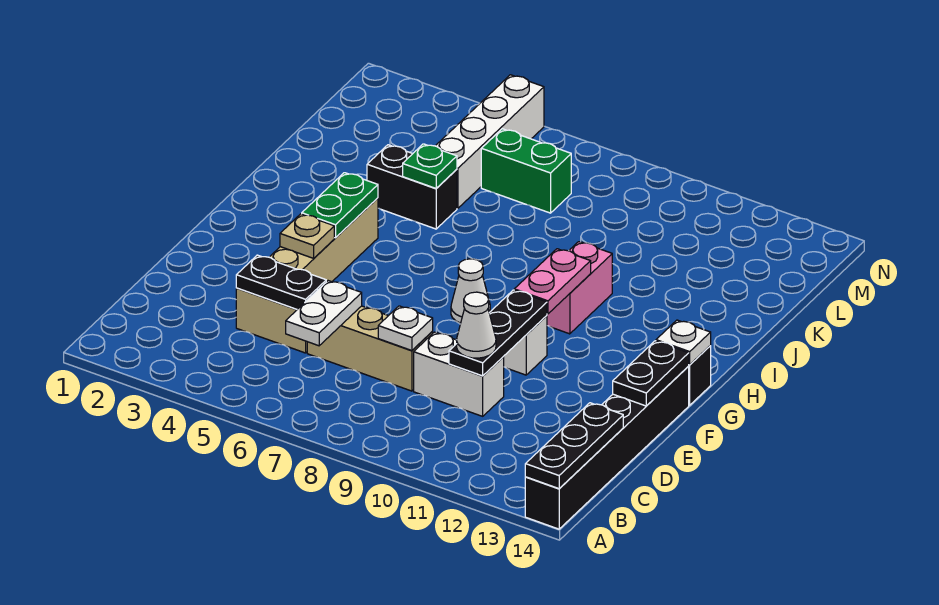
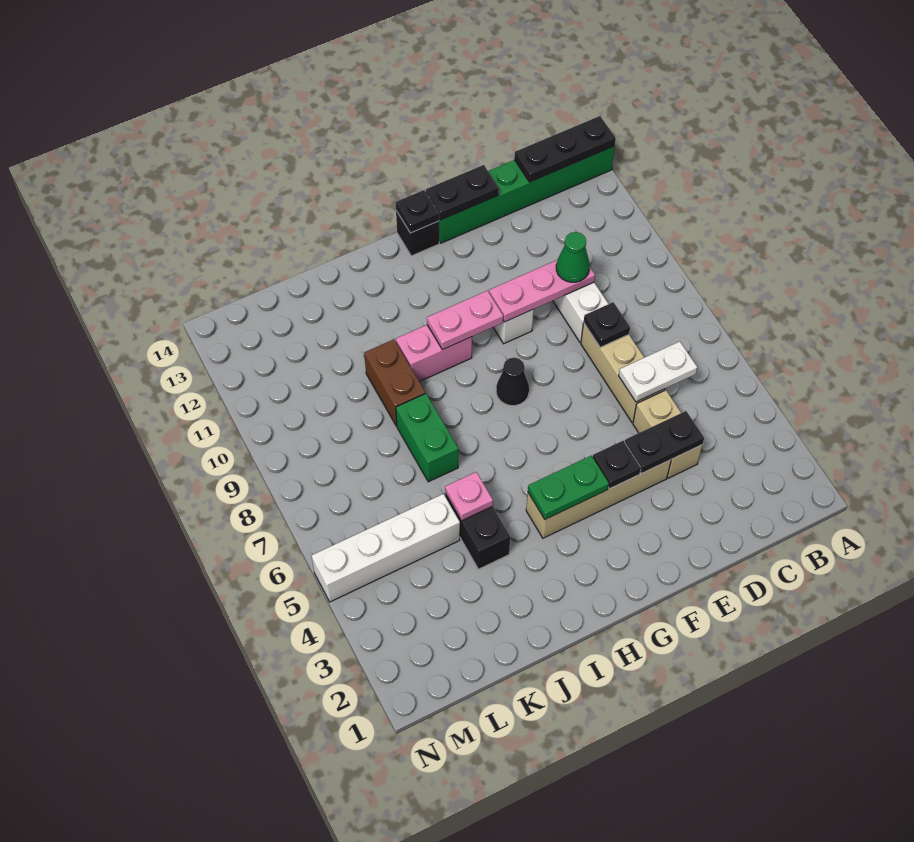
black brick A14:F14 level 1 -> green brick A14:F14 level 1
black plate D4:D5 level 2 -> black plate D4:E4 level 2
white plate D8 level 2 -> black plate D8 level 2
black plate D10:F10 level 2 -> pink plate D10:F10 level 2
white cone D10 level 3 -> green cone D10 level 3
tan plate F4 level 2 -> black plate F4 level 2
white cone G8 level 1 -> black cone G8 level 1
white plate G14 level 2 -> black plate G14 level 2
green plate J5 level 2 -> pink plate J5 level 2
none -> brown brick J9:J10 level 1
green brick L6:L7 level 1 -> green brick J7:J8 level 1

